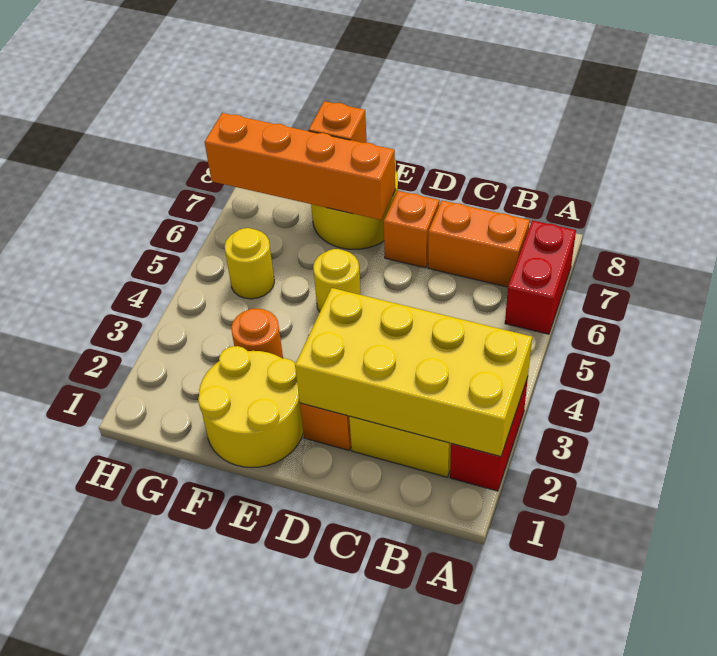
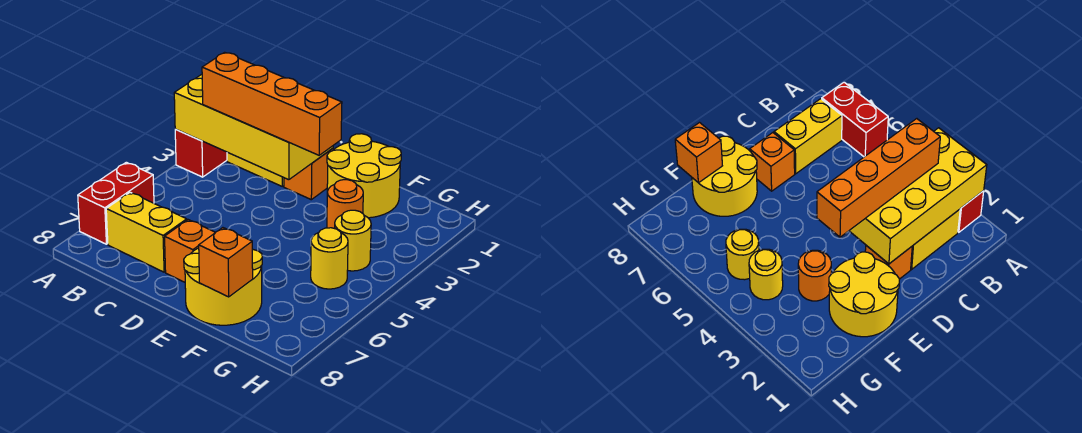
orange brick B7:C7 level 1 -> yellow brick B7:C7 level 1
yellow round brick E5 level 1 -> yellow round brick G4 level 1
orange brick E7:H7 level 2 -> orange brick B3:E3 level 3

